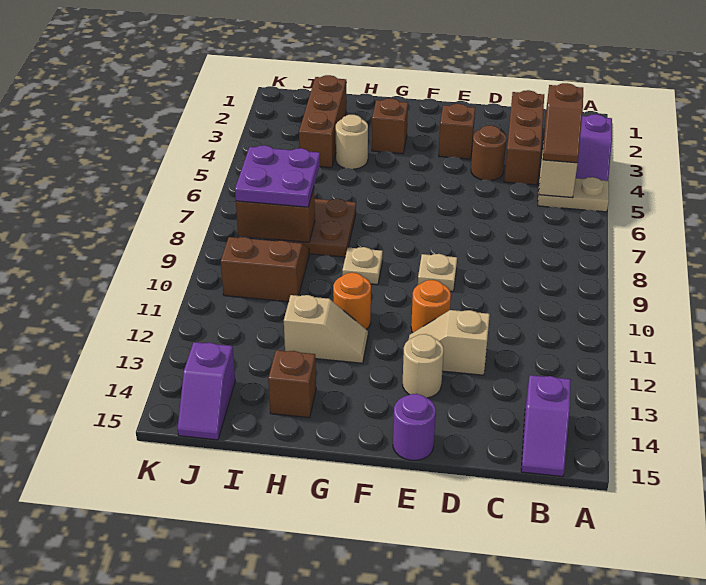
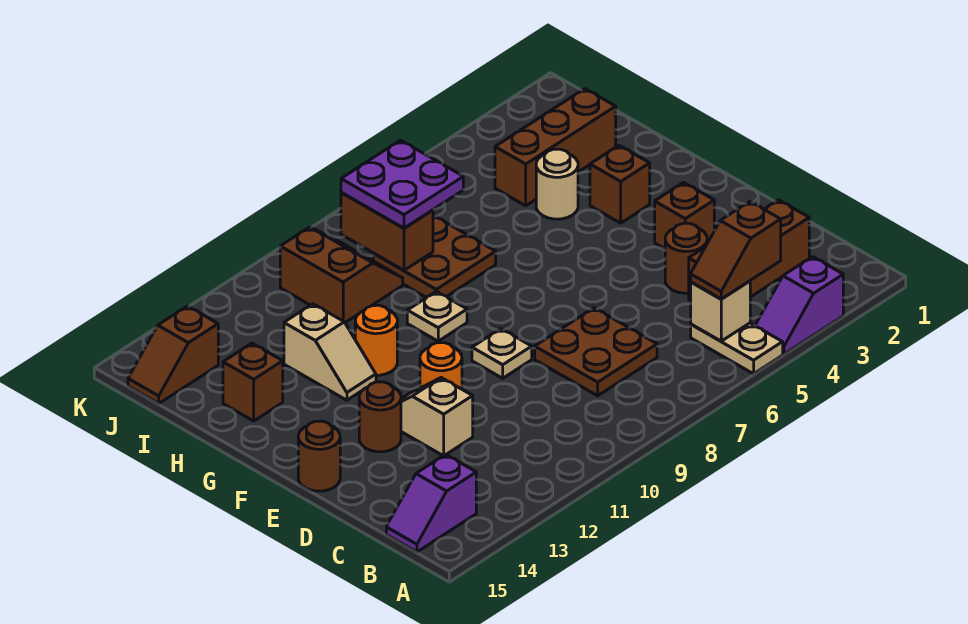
none -> brown plate C7:D8 level 1
tan round brick E13 level 1 -> brown round brick E13 level 1
purple round brick E15 level 1 -> brown round brick E15 level 1
purple slope J14:J15 level 1 top 14 -> brown slope J14:J15 level 1 top 14

